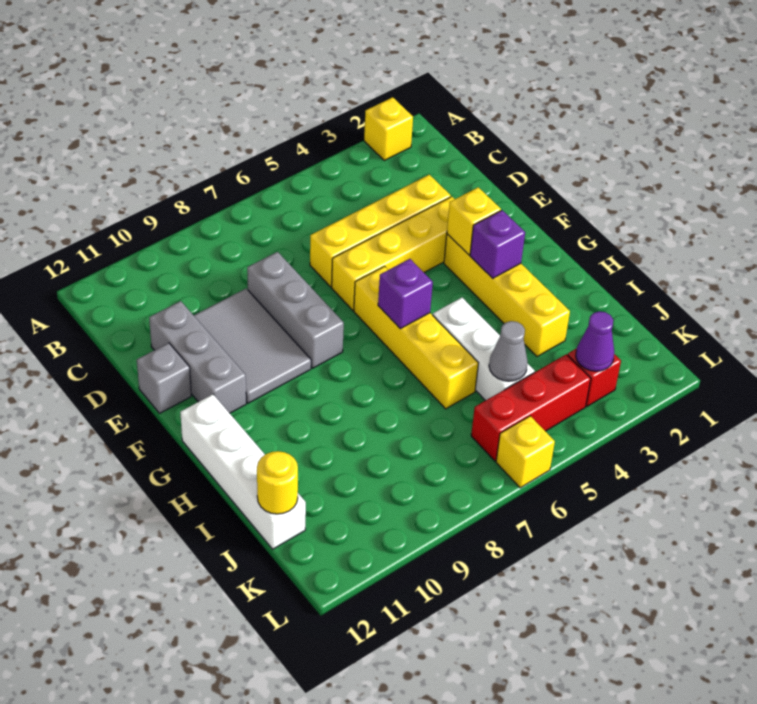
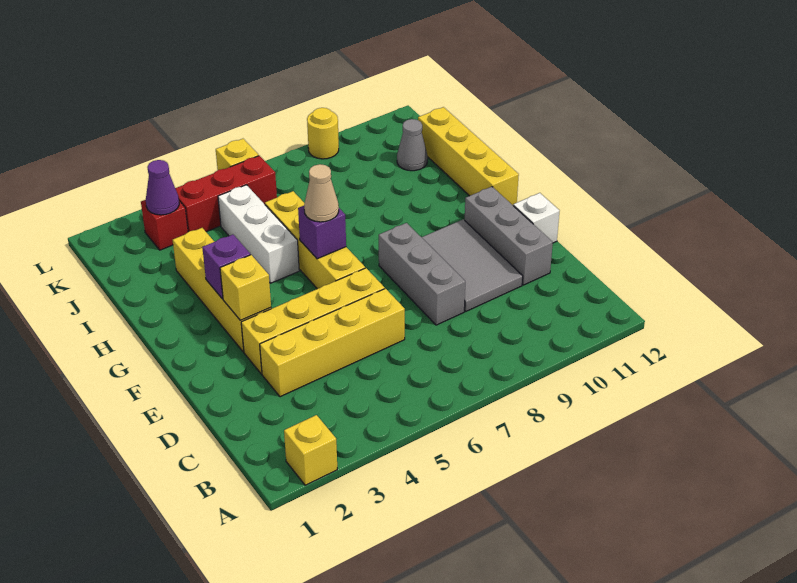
grey brick E12 level 1 -> white brick E12 level 1
none -> tan cone G6 level 3
white brick G12:J12 level 1 -> yellow brick G12:J12 level 1
grey cone J5 level 2 -> grey cone J11 level 1
yellow round brick J12 level 2 -> yellow round brick L9 level 1

